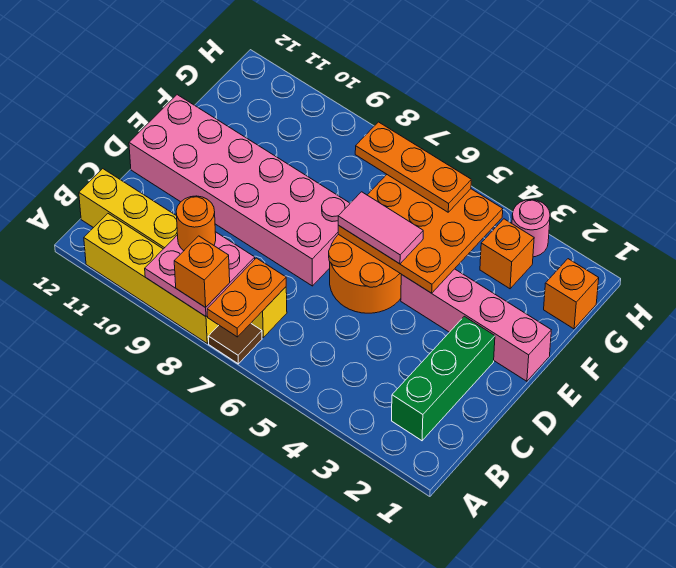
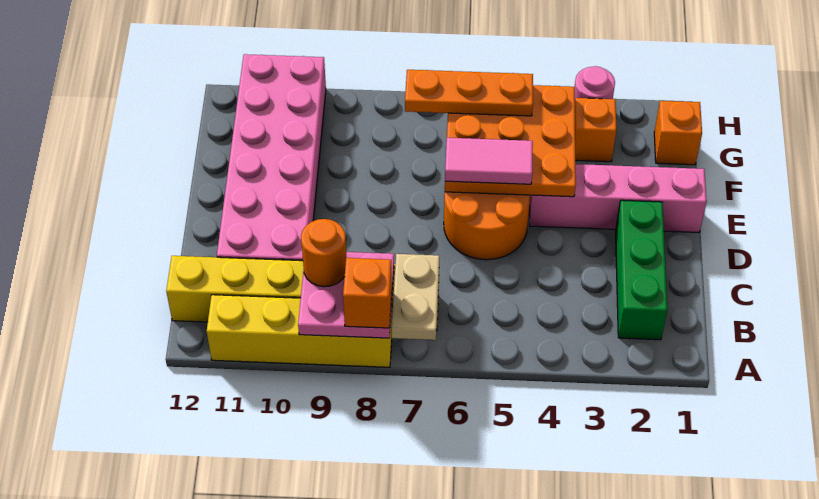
brown tile A7 level 1 -> none
orange plate A7:B7 level 2 -> tan plate A7:B7 level 2
pink brick D7:E12 level 1 -> pink brick C10:H11 level 1

